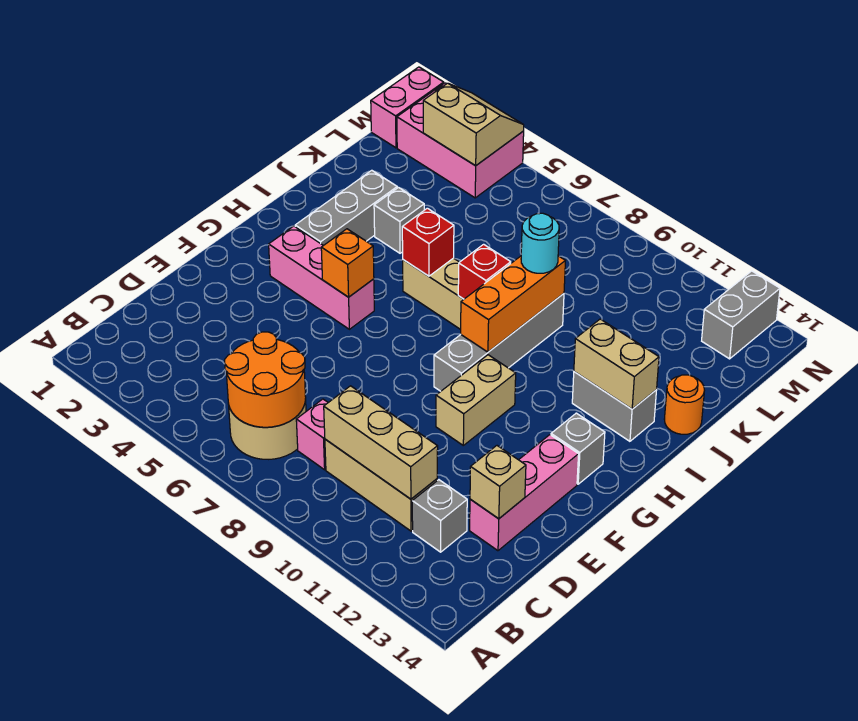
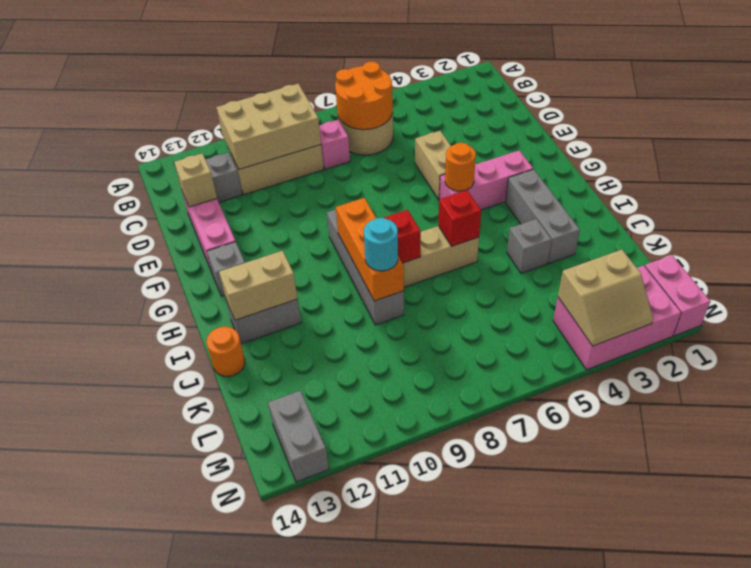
tan brick C9:C11 level 2 -> tan brick B9:C11 level 2
tan brick F10:G10 level 1 -> tan brick E5:F5 level 1
orange brick G5 level 2 -> orange round brick G5 level 2

